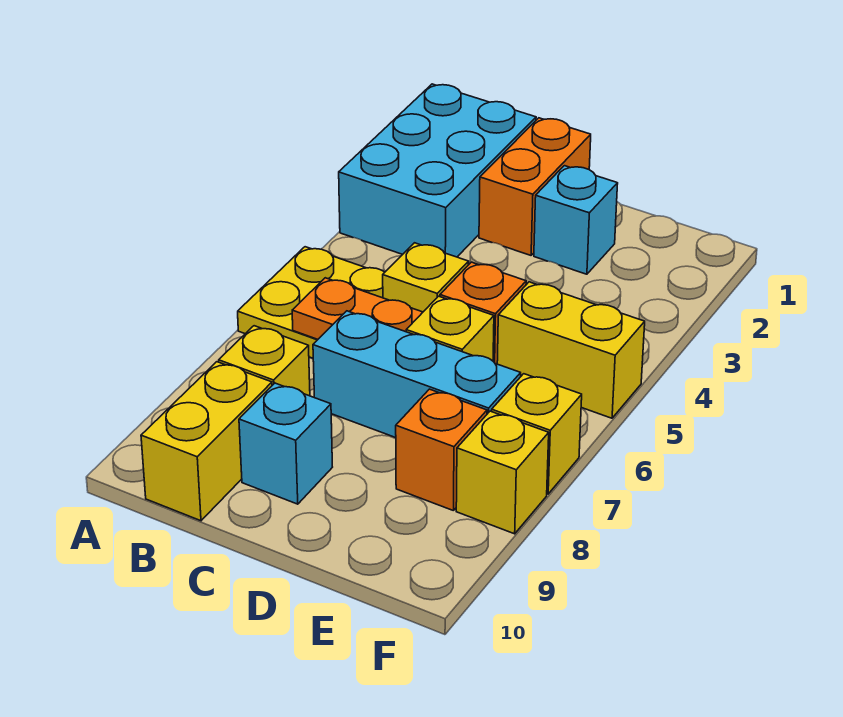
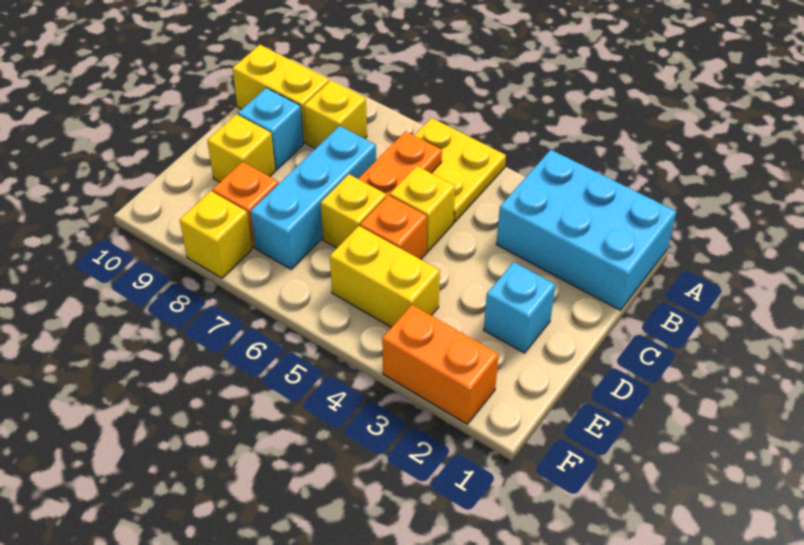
orange brick C1:C2 level 1 -> orange brick F2:F3 level 1
yellow brick E5:F5 level 1 -> yellow brick E4:E5 level 1
yellow brick F7 level 1 -> yellow brick D9 level 1

